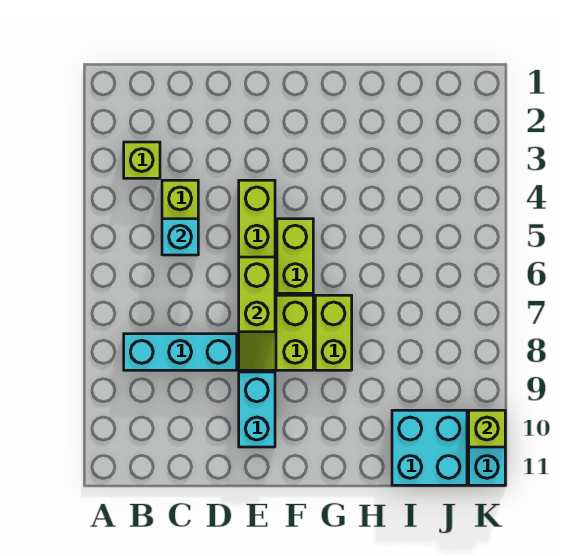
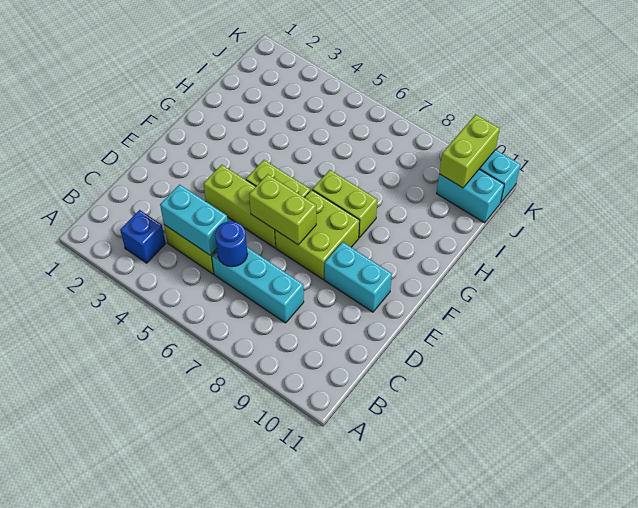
lime brick B3 level 1 -> blue brick B3 level 1
cyan brick B8:D8 level 1 -> cyan brick C6:C8 level 1
cyan brick C5 level 2 -> cyan brick C4:C5 level 2
none -> blue round brick C6 level 2
lime slope E7:F8 level 1 top F -> lime brick E7:F8 level 1
cyan brick I10:J11 level 1 -> cyan brick J10:J11 level 1
lime brick K10 level 2 -> lime brick J10:K10 level 2

